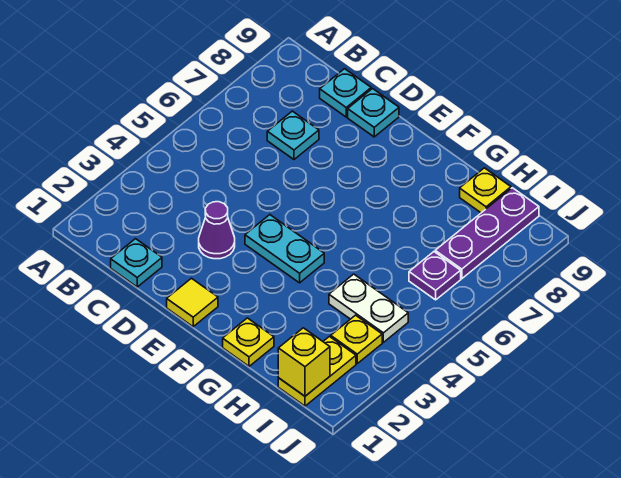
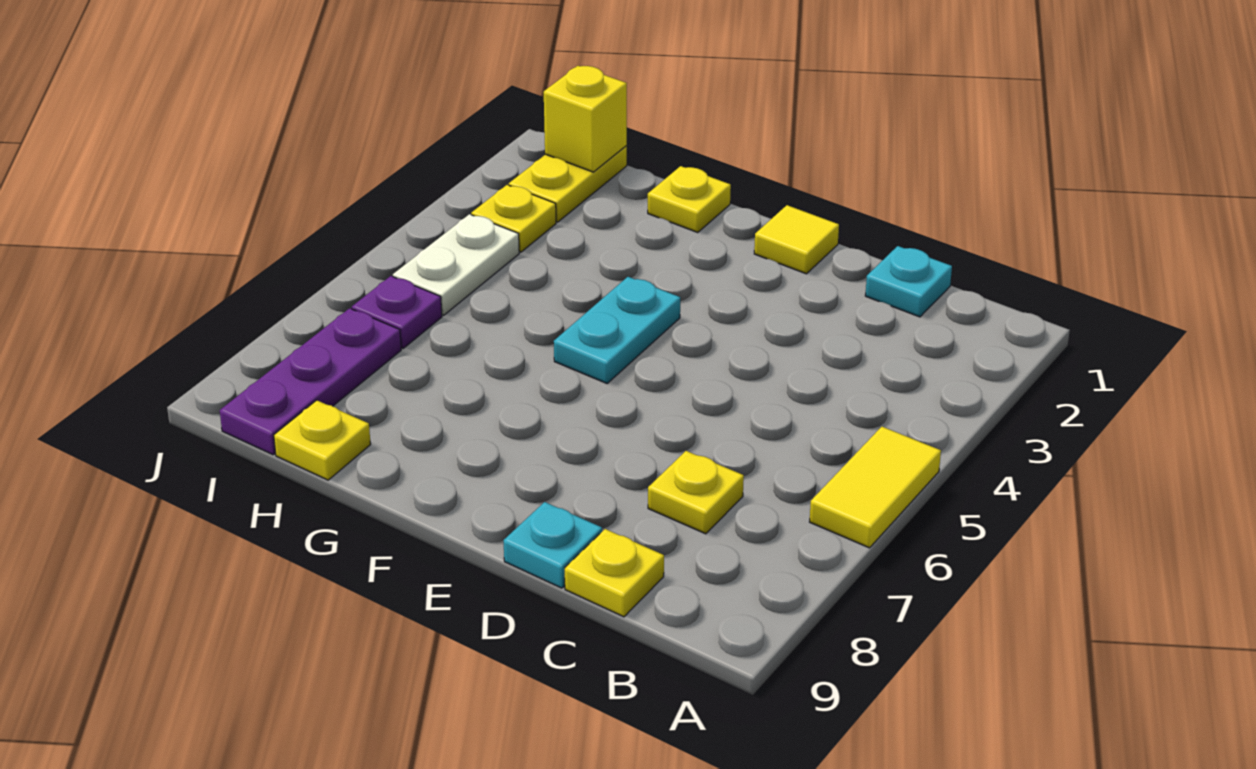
none -> yellow tile A5:A6 level 1
cyan plate C7 level 1 -> yellow plate C7 level 1
cyan plate C9 level 1 -> yellow plate C9 level 1
purple cone D3 level 1 -> none
cyan plate E4:F4 level 1 -> cyan plate F4:F5 level 1
white plate H4:I4 level 1 -> white plate I4:I5 level 1

